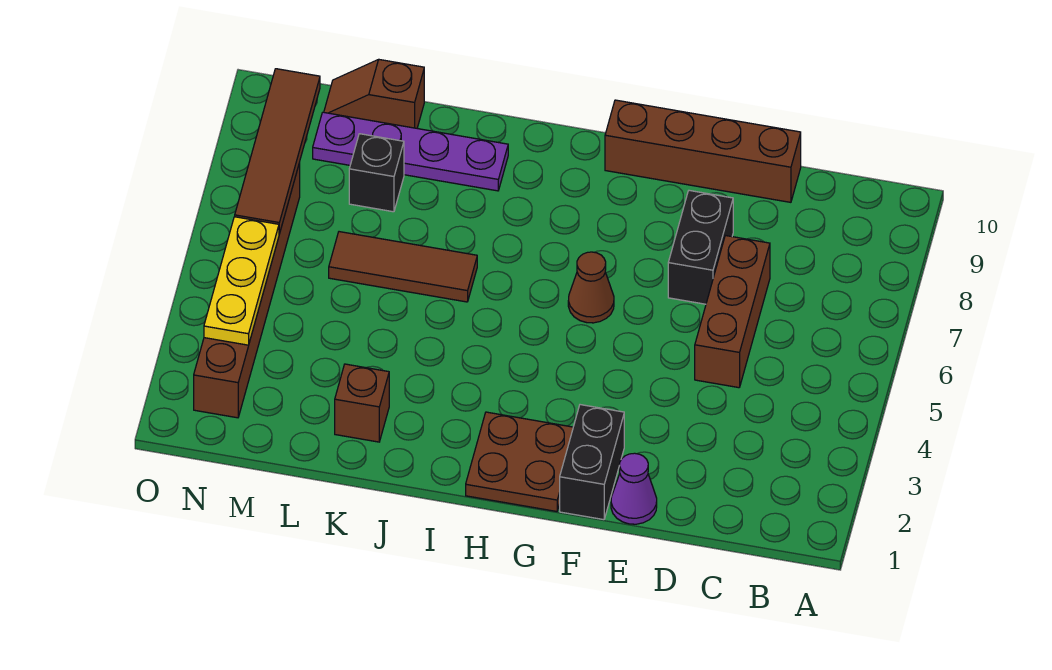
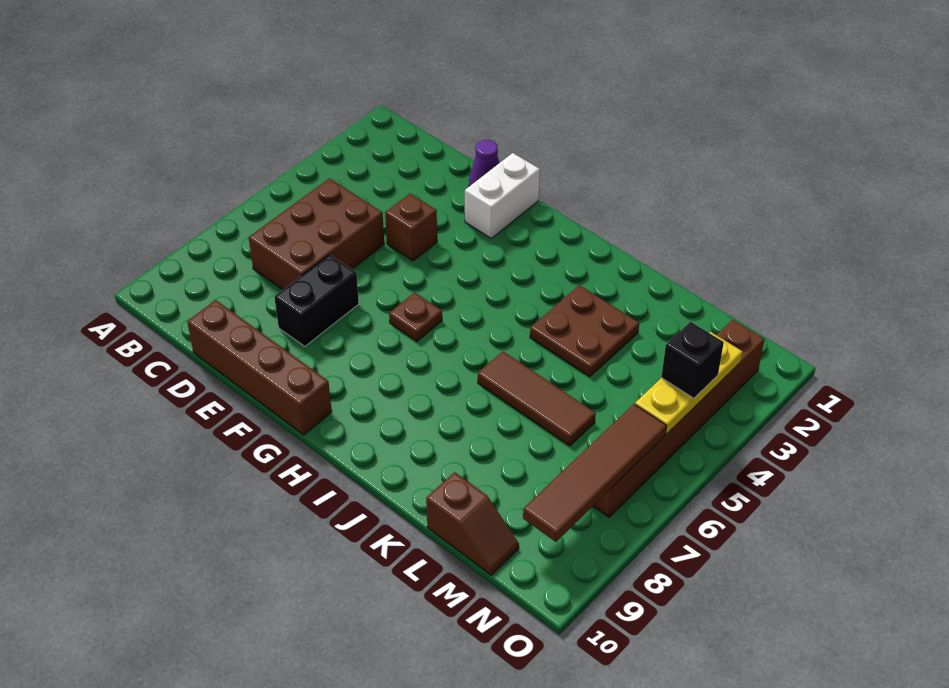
brown brick D5:D7 level 1 -> brown brick C5:D7 level 1
black brick F1:F2 level 1 -> white brick F1:F2 level 1
brown plate G1:H2 level 1 -> brown plate J3:K4 level 1
brown cone G6 level 1 -> brown plate G6 level 1
purple plate J9:M9 level 1 -> none
brown brick K2 level 1 -> brown brick E4 level 1
black brick L8 level 1 -> black brick N4 level 3

